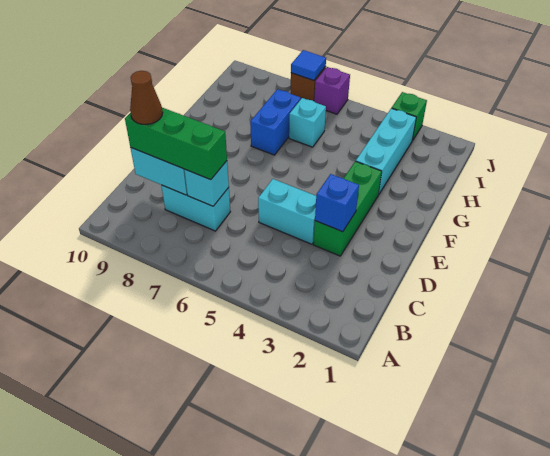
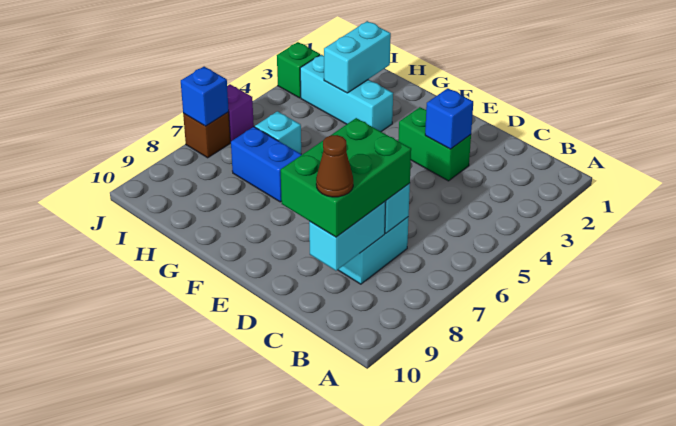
green brick C7:C9 level 3 -> green brick C7:D9 level 3
green brick D3:F3 level 1 -> green brick D3:E3 level 1
cyan brick D4:D5 level 1 -> cyan brick H2:H3 level 2
blue tile J7 level 2 -> blue brick J7 level 2

